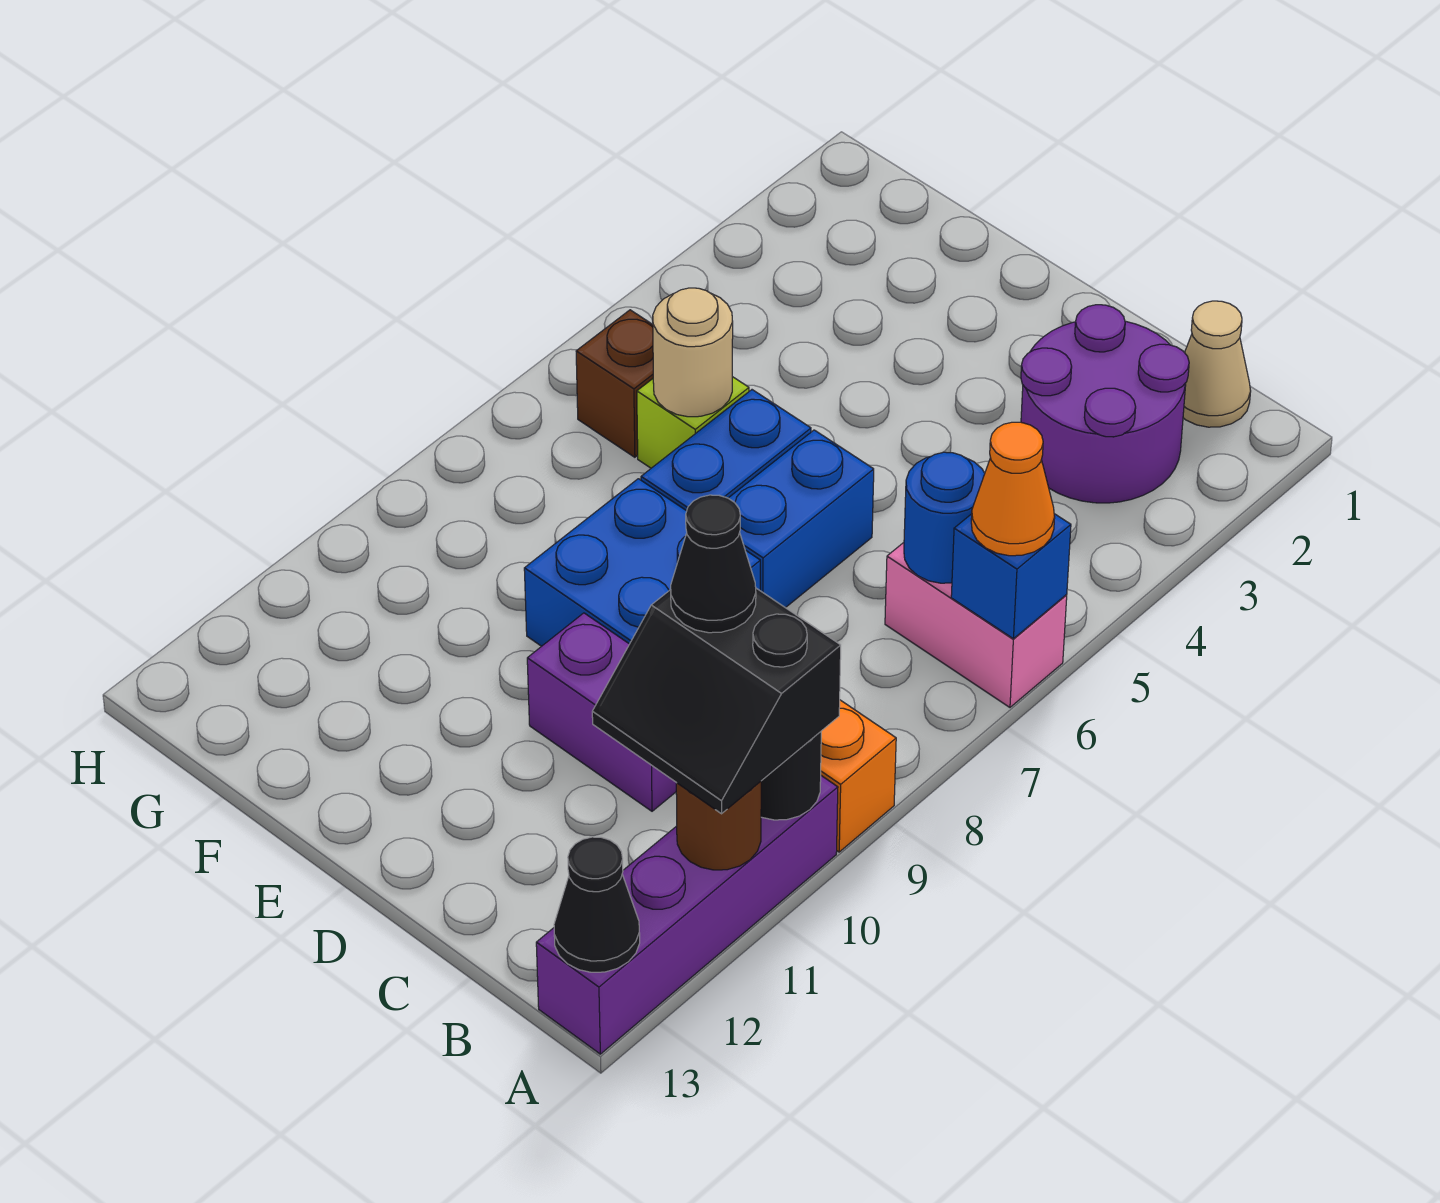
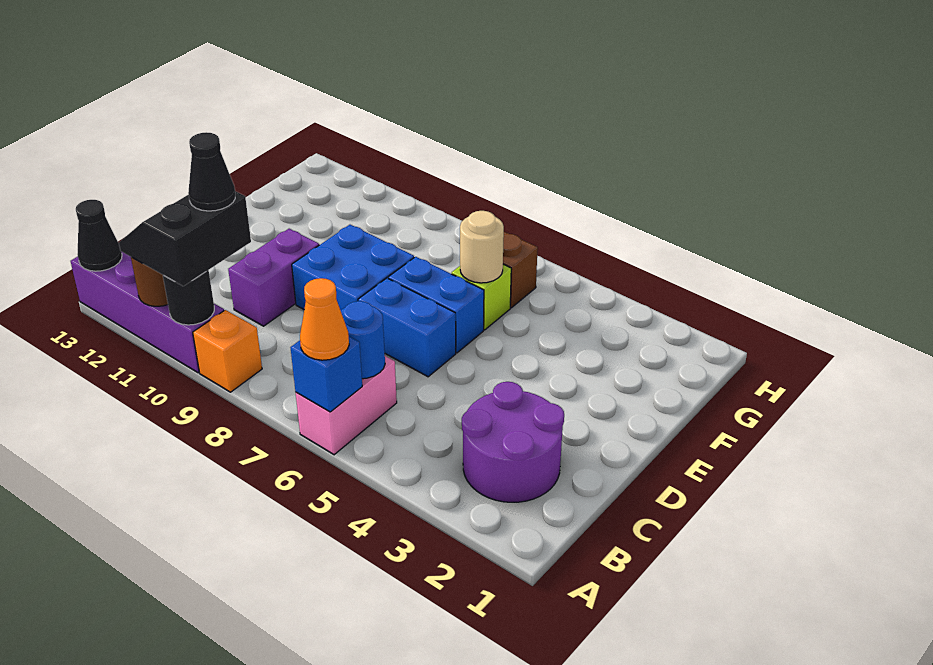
tan cone B1 level 1 -> none

